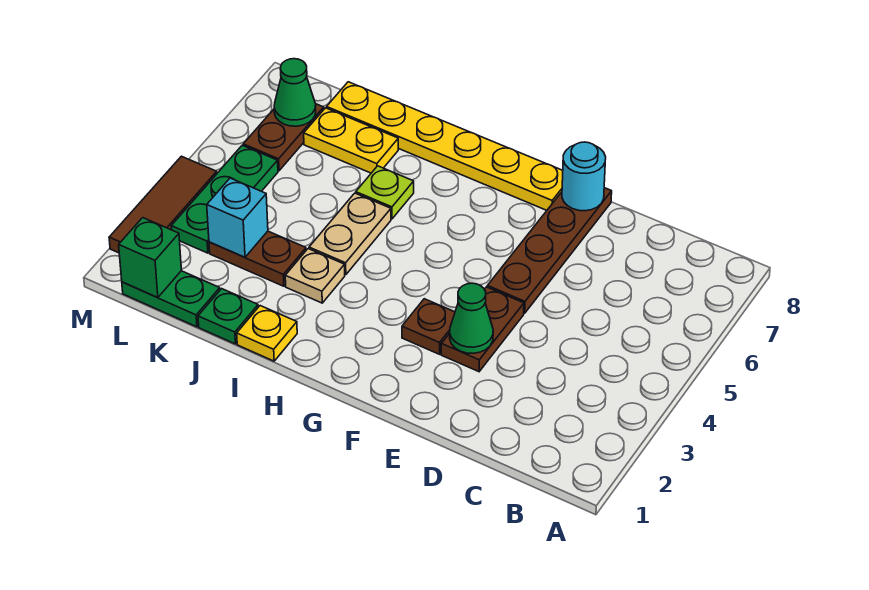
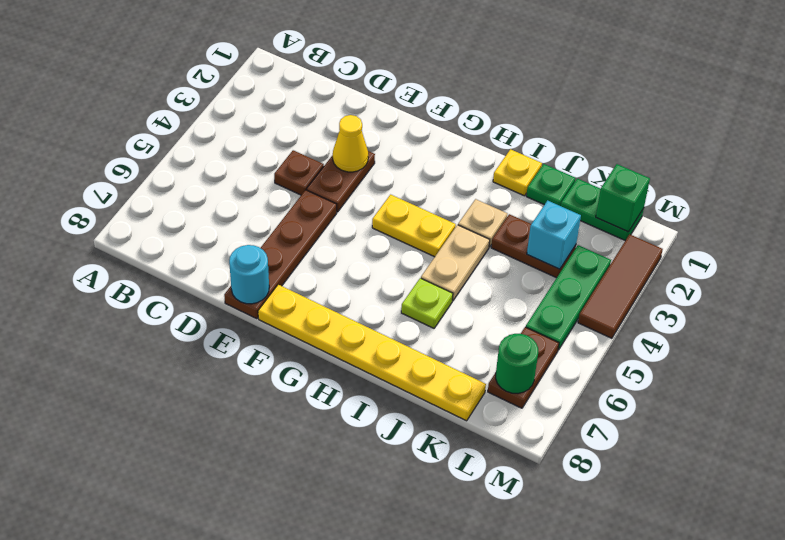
green cone E3 level 2 -> yellow cone E3 level 2
brown plate F3 level 1 -> brown plate D4 level 1
yellow plate J7:K7 level 1 -> yellow plate G4:H4 level 1
green cone L7 level 2 -> green round brick L7 level 2

